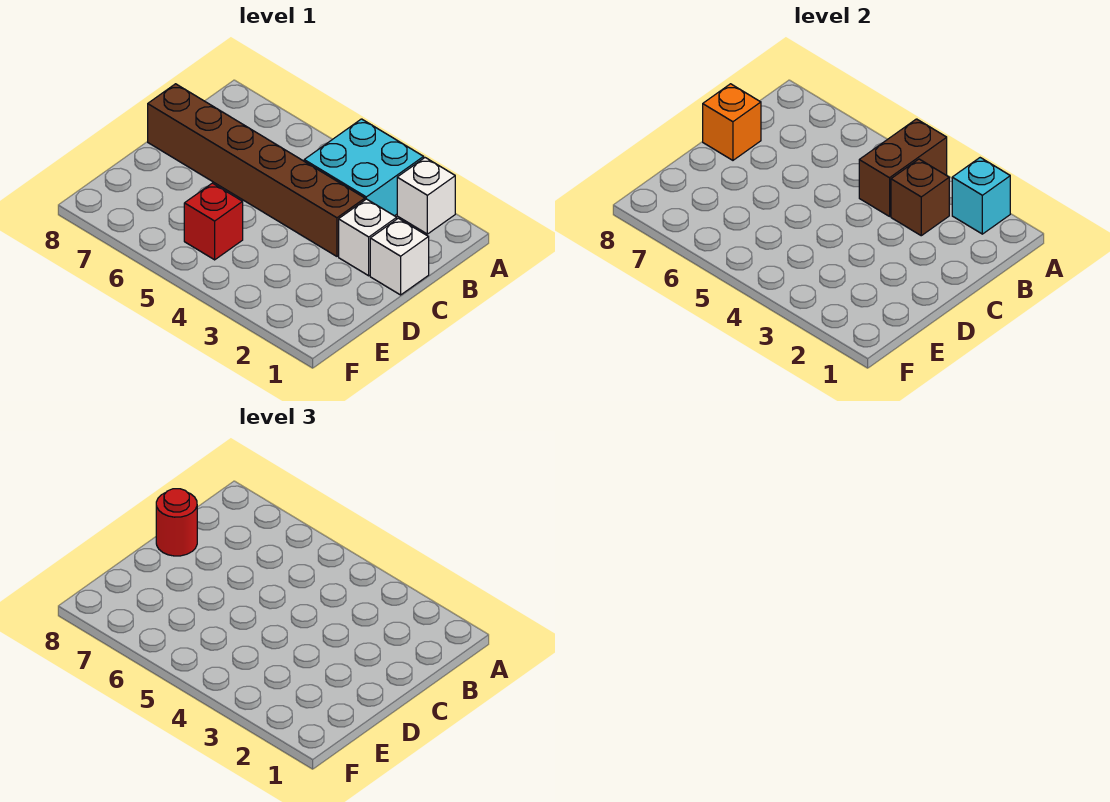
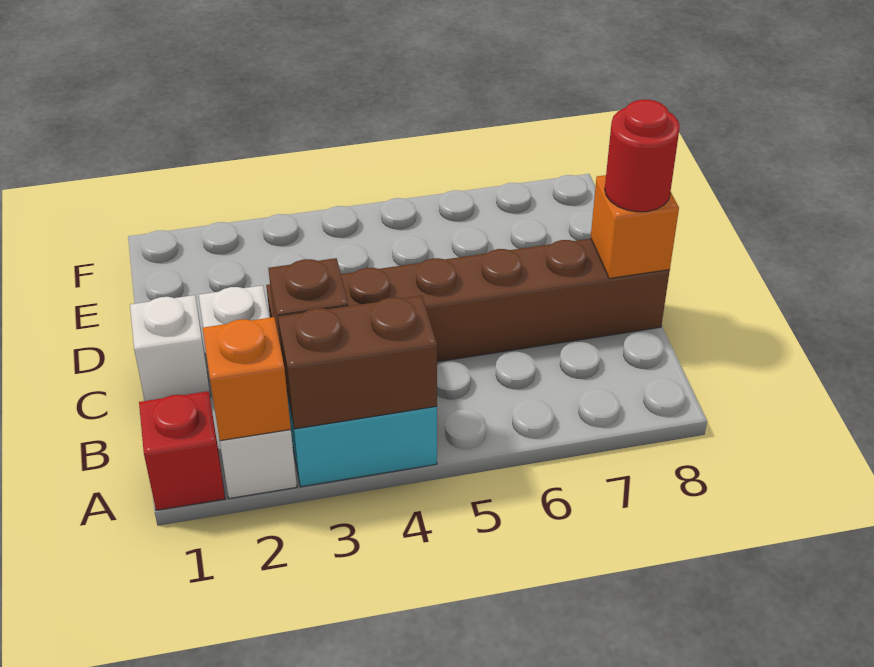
cyan brick A2 level 2 -> orange brick A2 level 2
brown brick A4:B4 level 2 -> brown brick A3:A4 level 2
red brick E5 level 1 -> red brick A1 level 1

